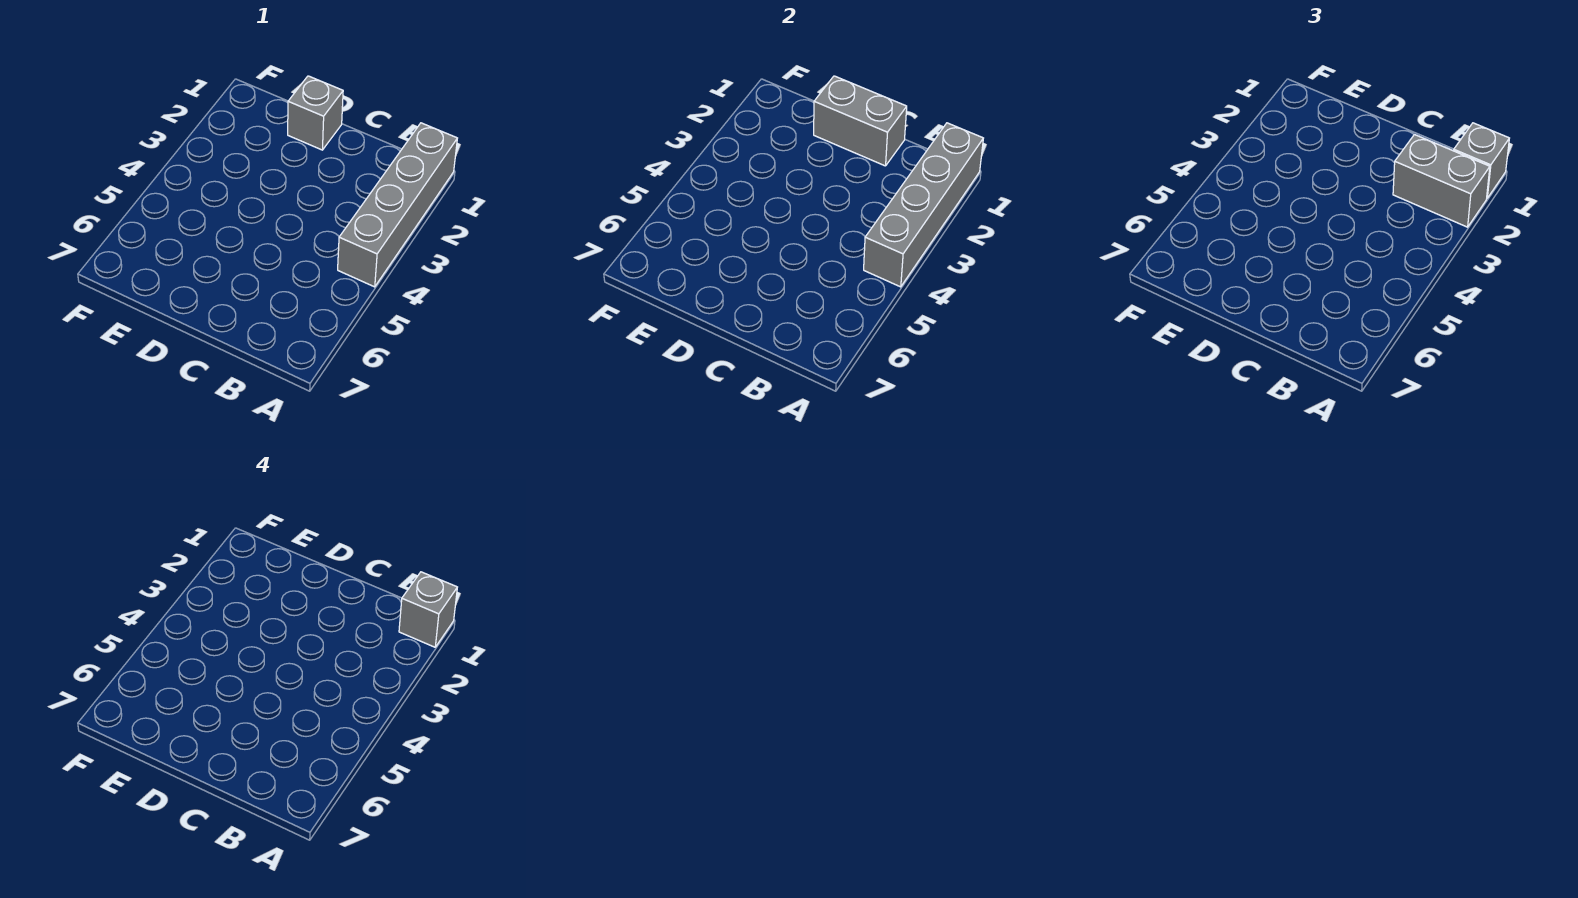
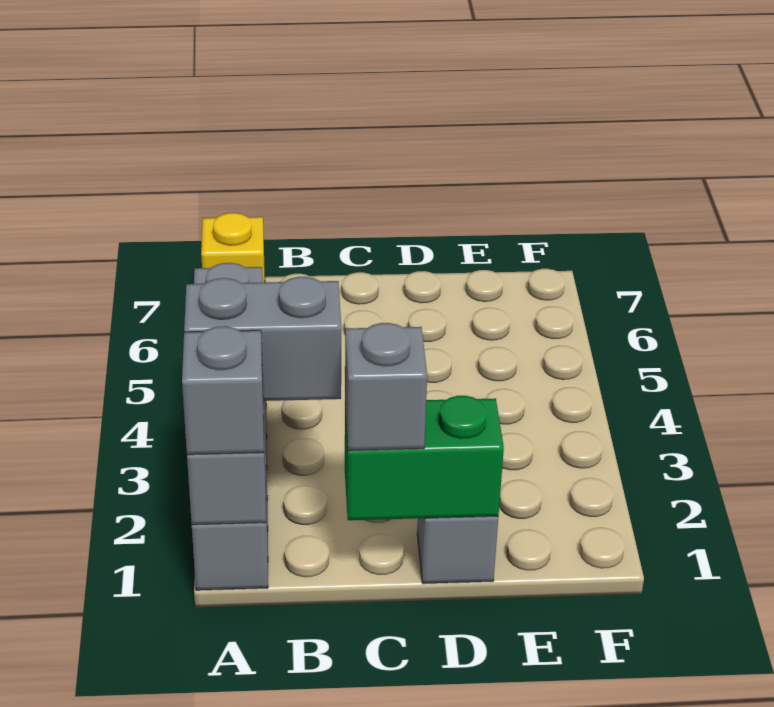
grey brick A1 level 4 -> grey brick C1 level 3
none -> yellow brick A7 level 1
grey brick C1:D1 level 2 -> green brick C1:D1 level 2

